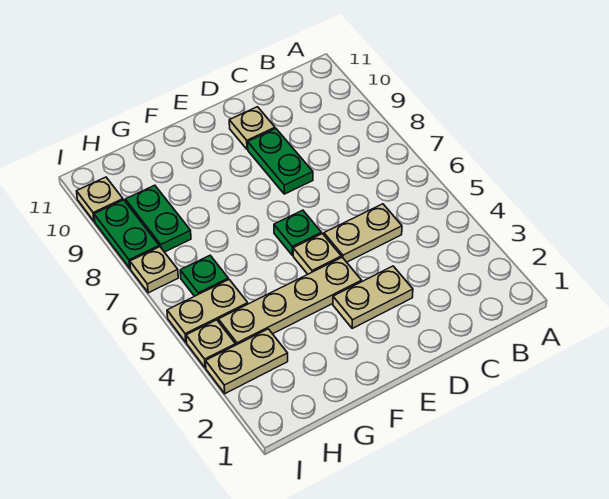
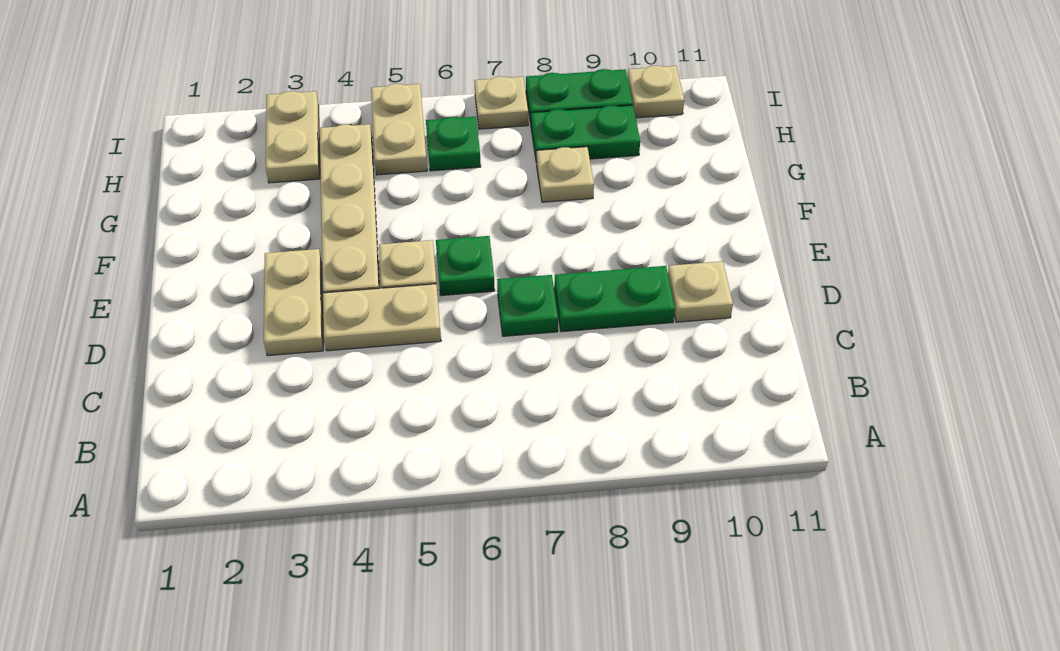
tan plate C5:D5 level 1 -> tan plate D4:D5 level 1
none -> green plate D7 level 1
tan plate I4 level 1 -> tan plate G8 level 1

